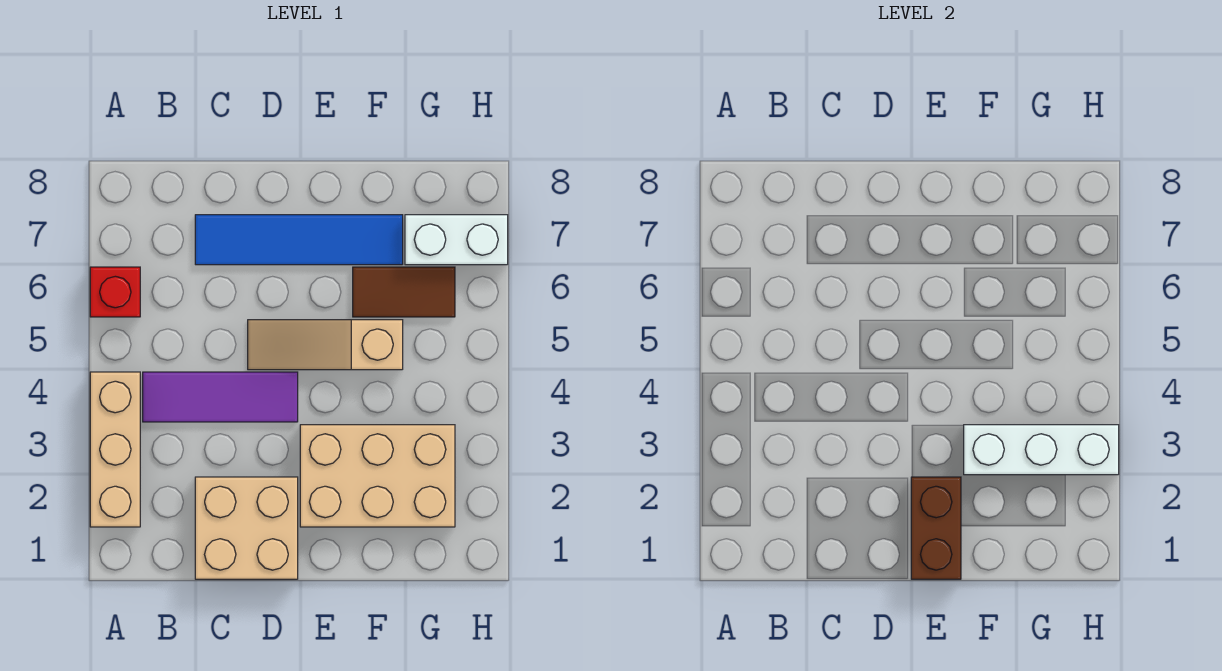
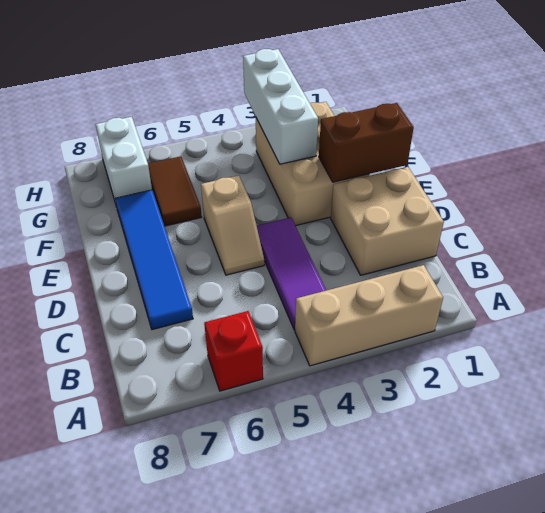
tan slope D5:F5 level 1 top F -> tan slope D5:E5 level 1 top E

